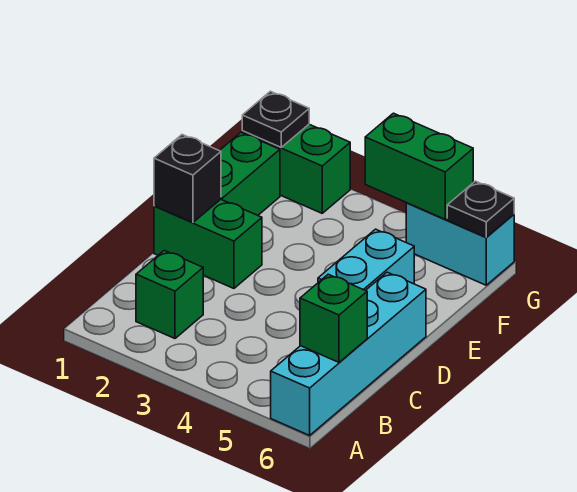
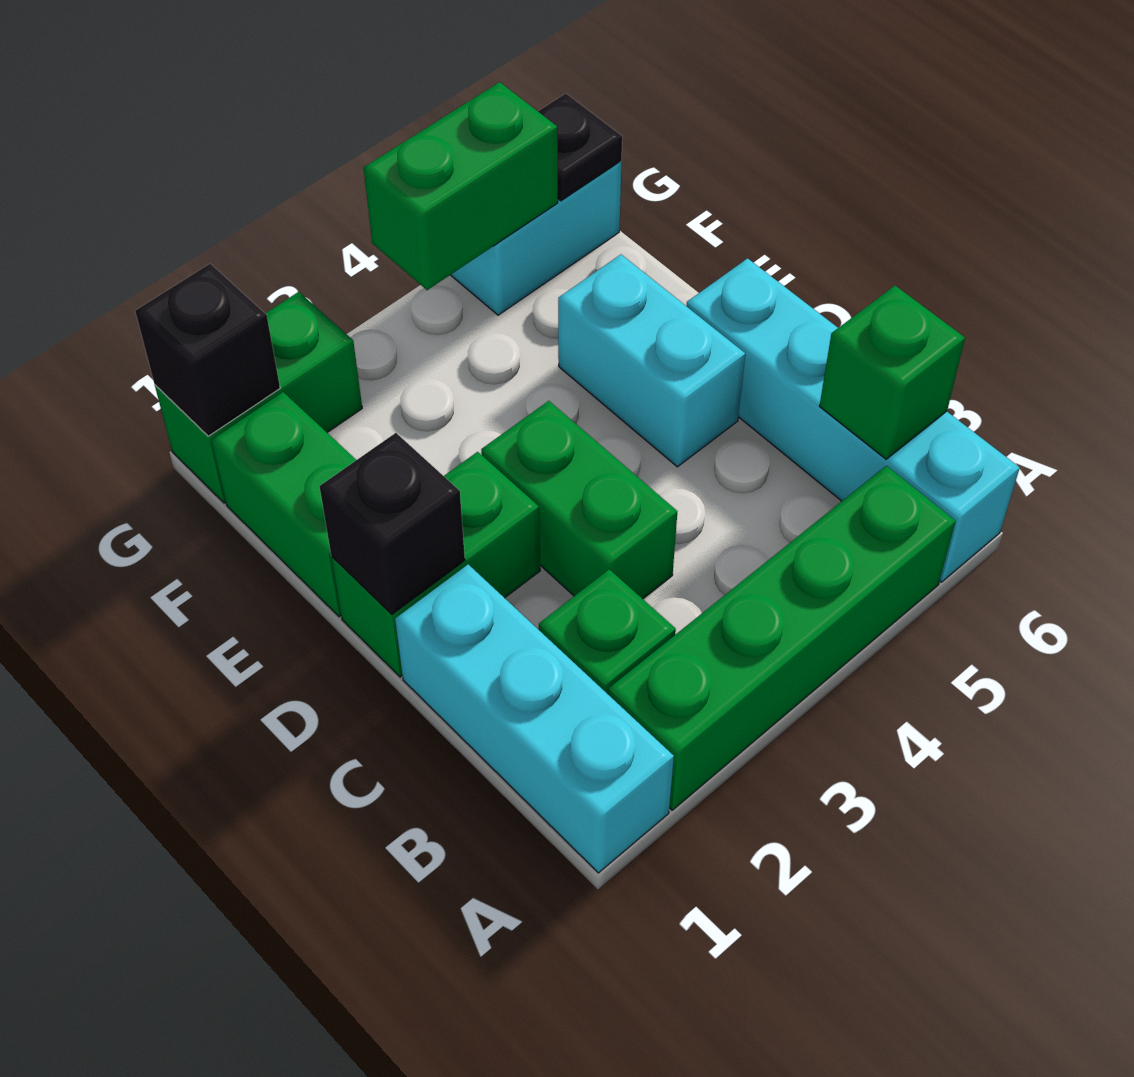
none -> cyan brick A1:C1 level 1
none -> green brick A2:A5 level 1
none -> green brick C3:D3 level 1
black plate G1 level 2 -> black brick G1 level 2

